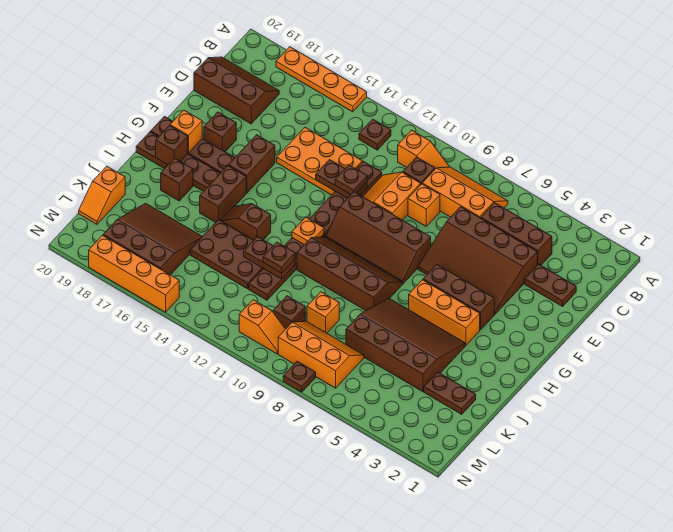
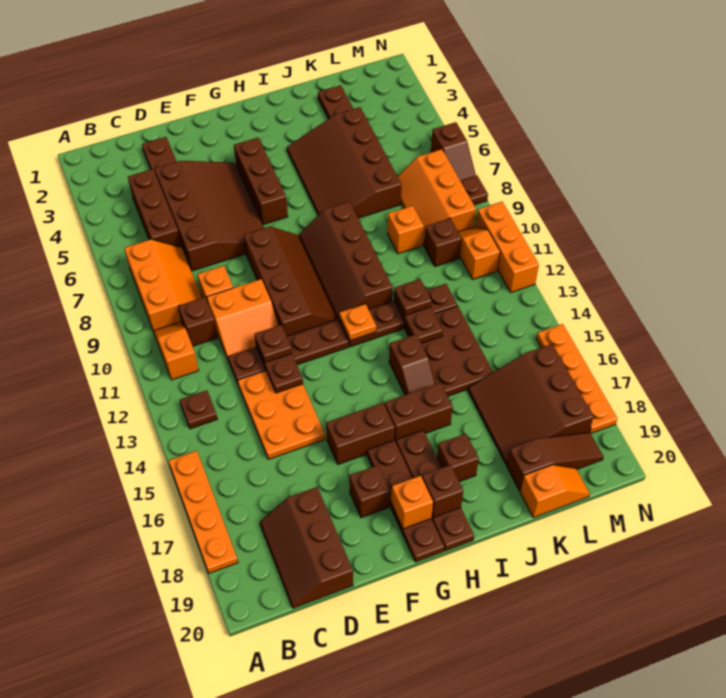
orange slope B7:C9 level 1 top C -> orange slope B7:C9 level 1 top B
orange brick H4:H6 level 1 -> orange brick N10:N12 level 1
none -> brown slope K19:M19 level 1 top K
none -> brown slope N6:N7 level 1 top 6
orange brick N15:N18 level 1 -> orange plate N15:N18 level 1

